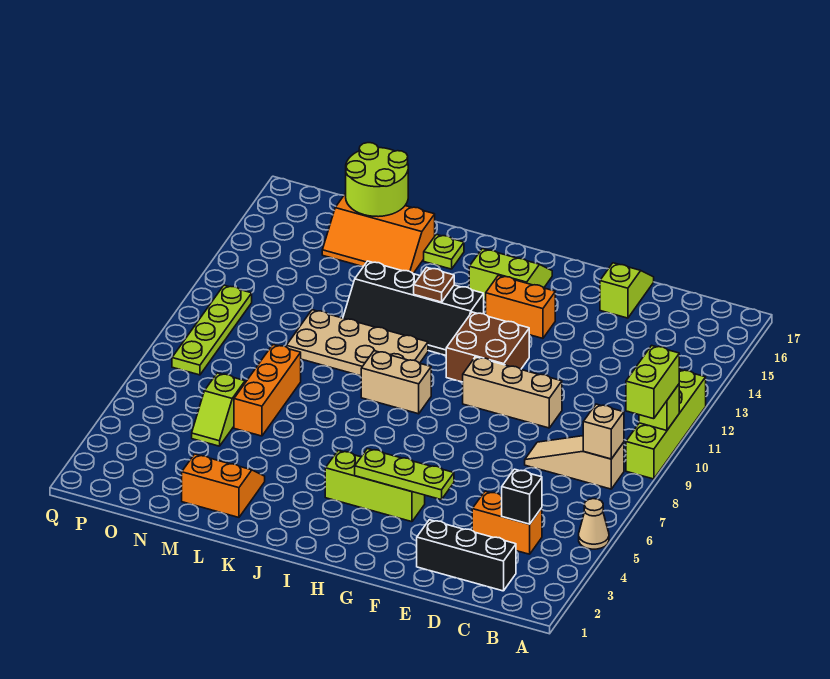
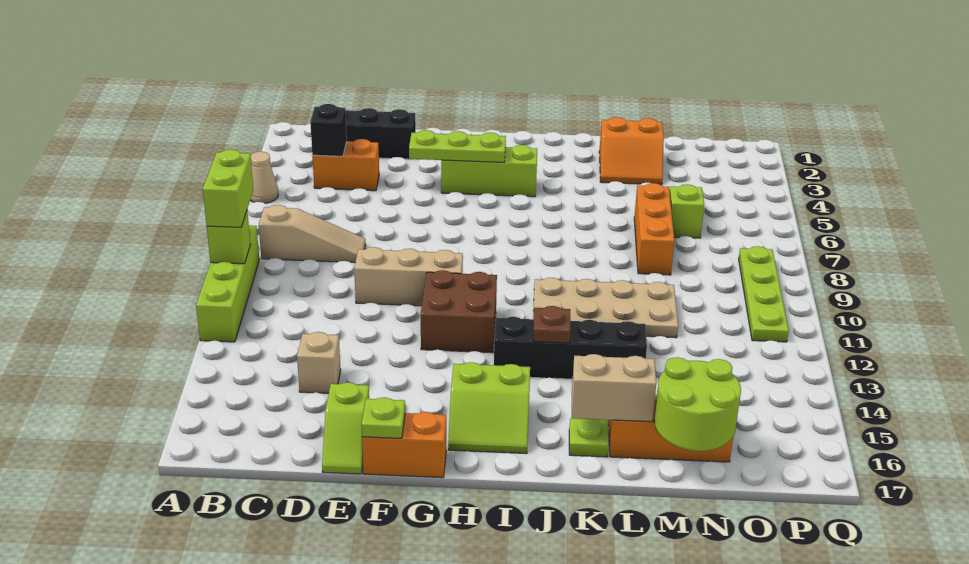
tan brick B8 level 2 -> tan brick D14 level 1
none -> lime plate F17 level 2
orange brick G14:H14 level 1 -> orange brick F17:G17 level 1
tan brick I9:J9 level 1 -> tan brick K16:L16 level 2

